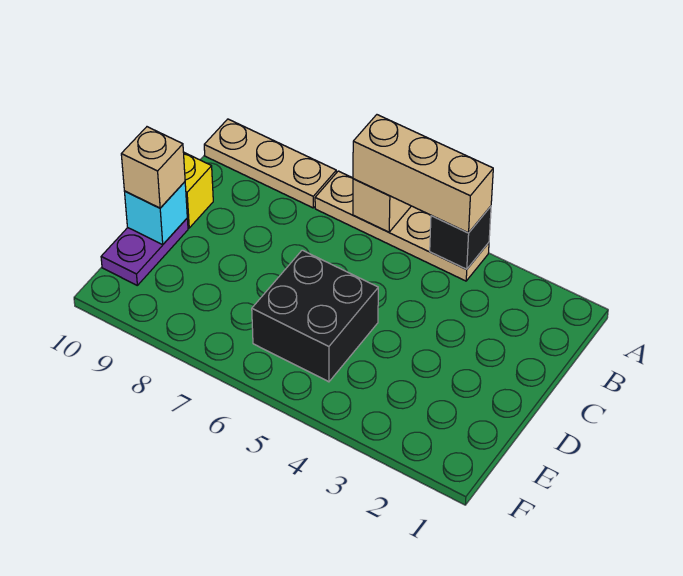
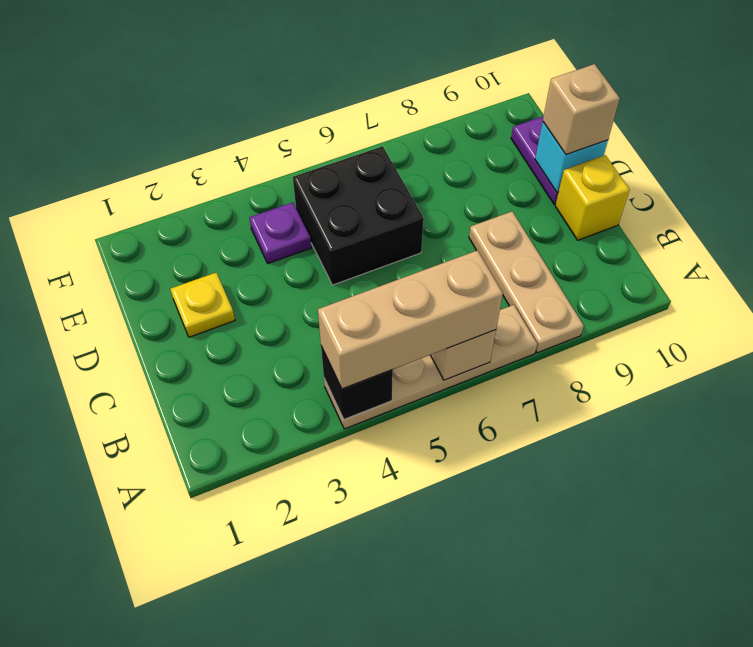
tan plate A8:A10 level 1 -> tan plate A8:C8 level 1
none -> yellow plate D2 level 1
none -> purple plate E4 level 1

